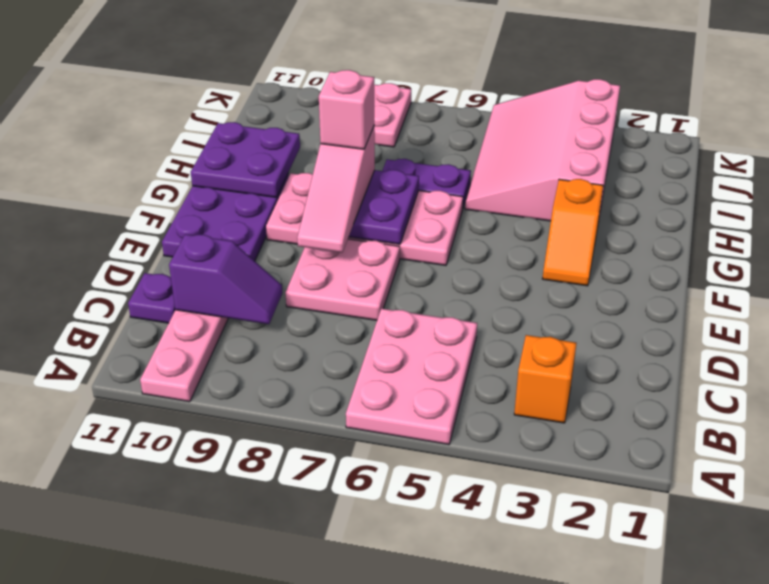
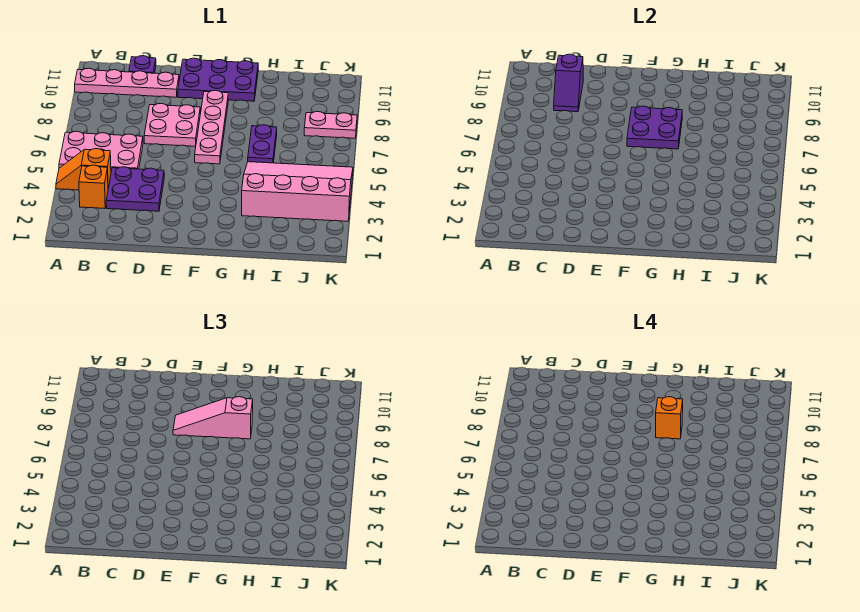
orange slope F3:G3 level 1 top G -> orange slope A4:B4 level 1 top B
pink plate F6:G9 level 1 -> pink plate F6:F9 level 1
pink brick G8 level 4 -> orange brick G8 level 4
purple plate G10:H11 level 2 -> purple plate C3:D4 level 1

